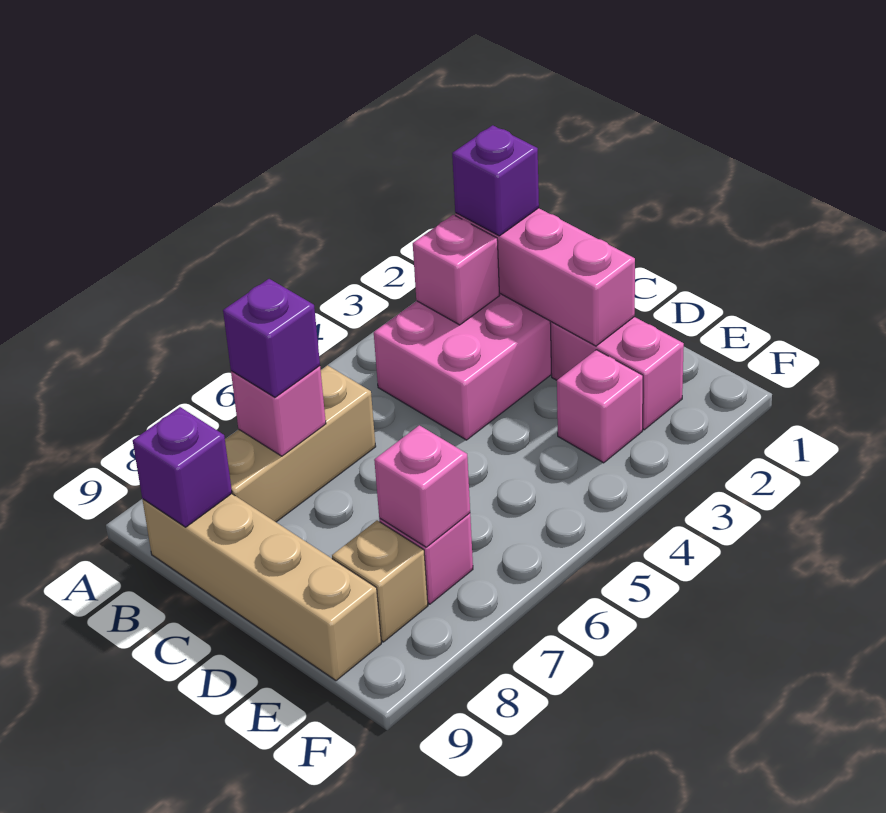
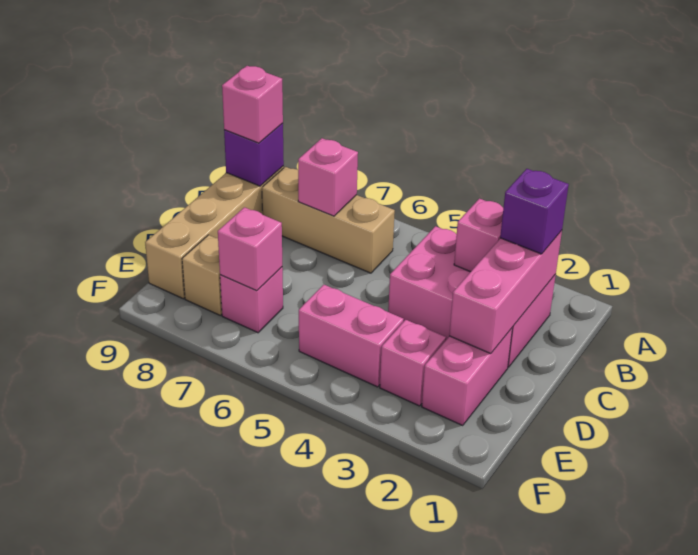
purple brick B7 level 3 -> none
none -> pink brick B9 level 3
none -> pink brick E4:E5 level 1

